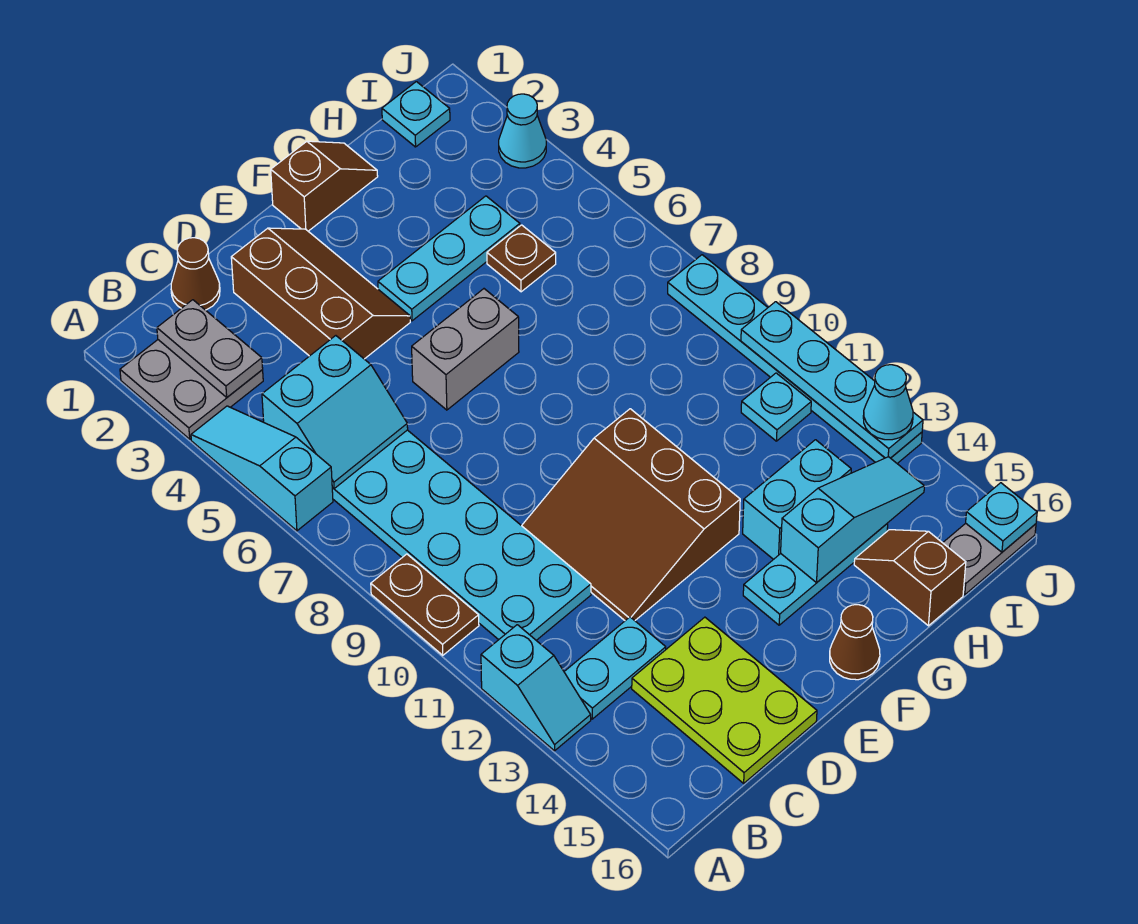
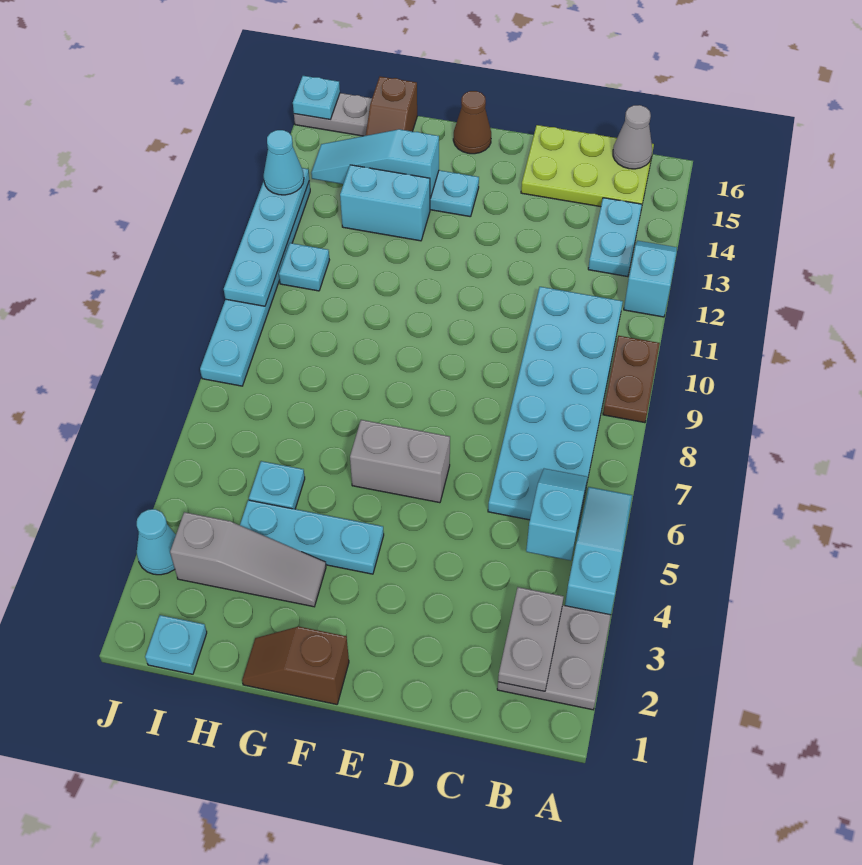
cyan slope A4:A6 level 1 top 6 -> cyan slope A4:A6 level 1 top 4
cyan slope B5:C6 level 2 top 5 -> cyan slope B5:B6 level 2 top 5
cyan plate B13:C13 level 1 -> cyan plate B13:B14 level 1
none -> grey cone B16 level 2
brown cone C1 level 1 -> none
lime plate C14:D16 level 1 -> lime plate B15:D16 level 1
brown slope D2:E4 level 1 top D -> none
brown slope D10:F12 level 1 top F -> none
none -> grey slope G3:I3 level 1 top I
brown plate H5 level 1 -> cyan plate H5 level 1

